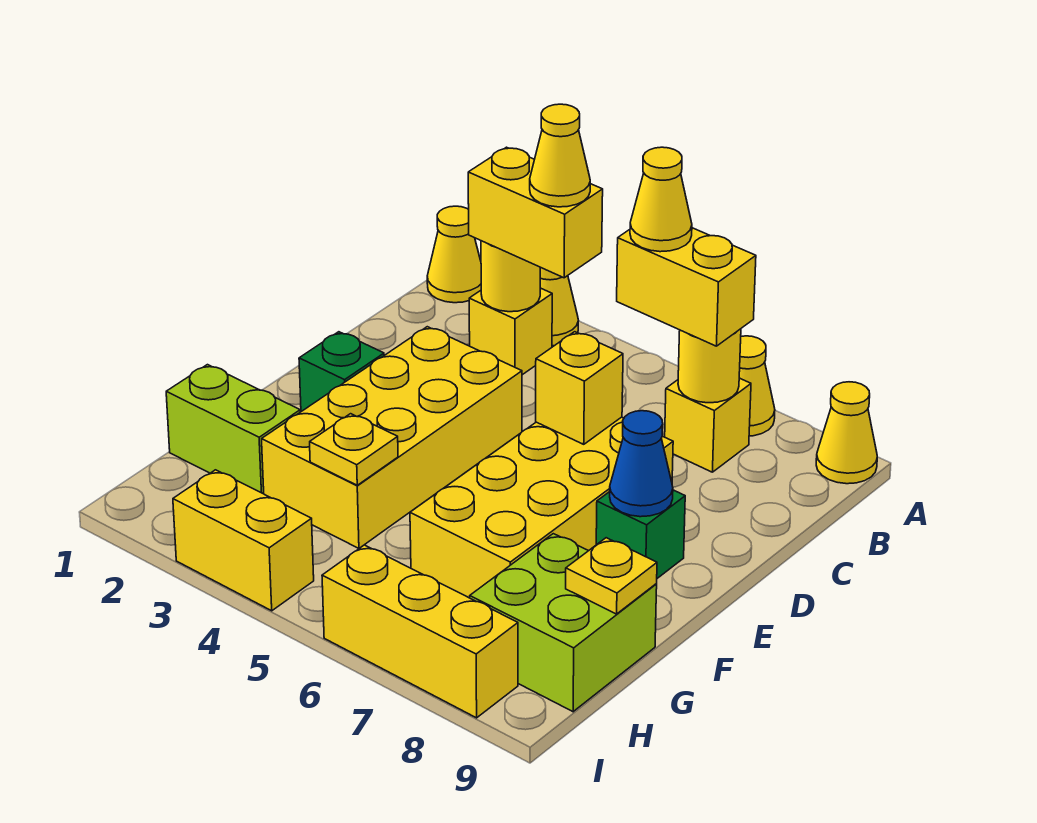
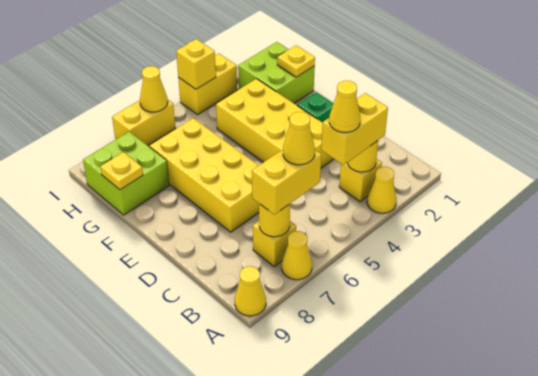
yellow cone A1 level 1 -> yellow cone I6 level 2
yellow brick D6 level 2 -> yellow brick I4 level 2
green brick E8 level 1 -> none
blue cone E8 level 2 -> none
lime brick G1:G2 level 1 -> lime brick G1:H2 level 1
yellow plate G4 level 2 -> yellow plate G1 level 2
yellow brick I6:I8 level 1 -> yellow brick I6:I7 level 1

